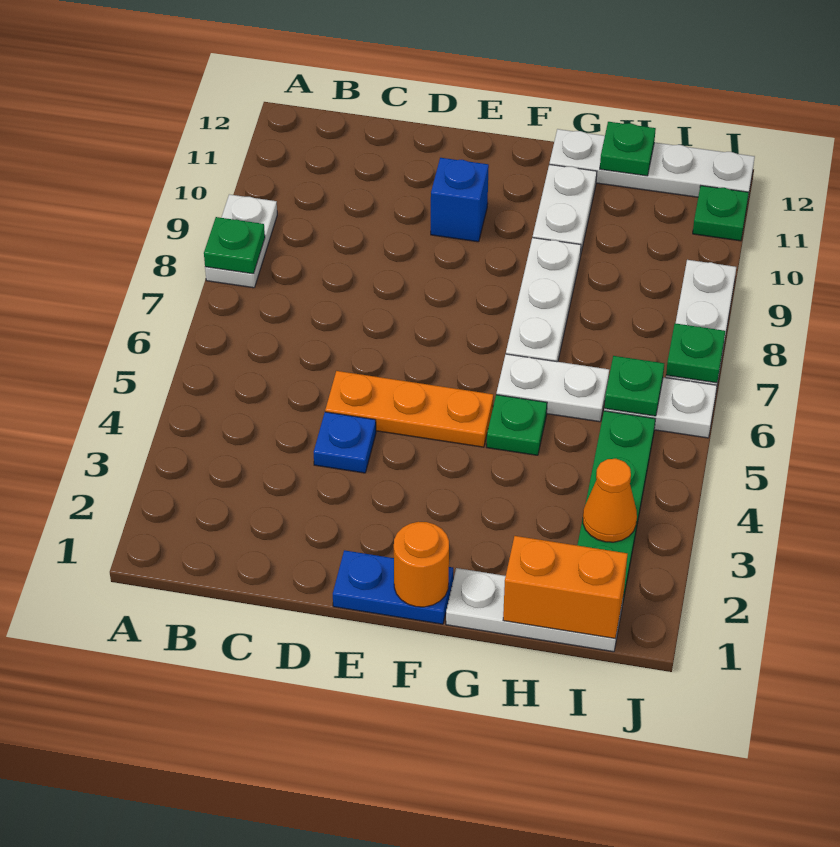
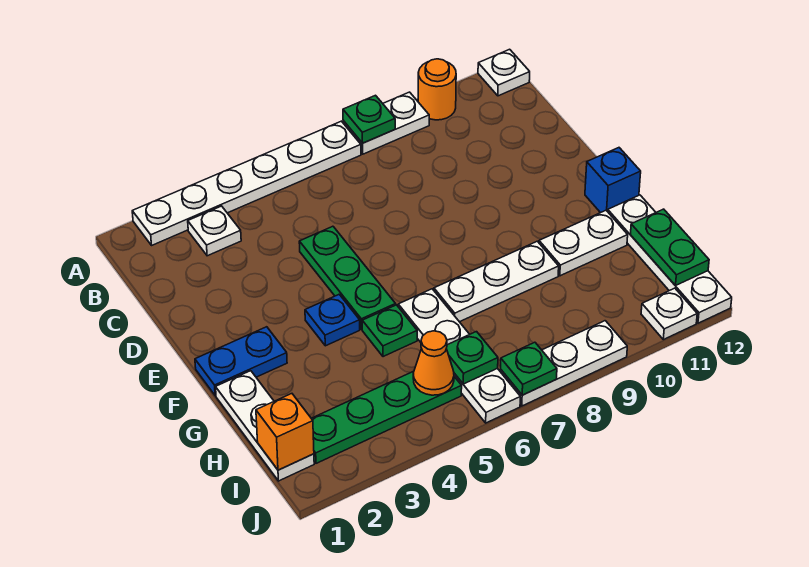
none -> white plate A2:A7 level 1
none -> white plate A12 level 1
none -> white plate B3 level 1
blue plate D4 level 1 -> blue plate F4 level 1
orange plate D5:F5 level 1 -> green plate D5:F5 level 1
blue plate E1:F1 level 1 -> blue plate F1:F2 level 1
blue brick E10 level 1 -> blue brick F12 level 1
orange round brick F1 level 2 -> orange round brick A10 level 1
orange brick H1:I1 level 2 -> orange brick I1 level 2
green plate H12 level 2 -> green plate H12:I12 level 2
orange cone I3 level 2 -> orange cone I5 level 2
green plate J11 level 1 -> white plate J11 level 1

